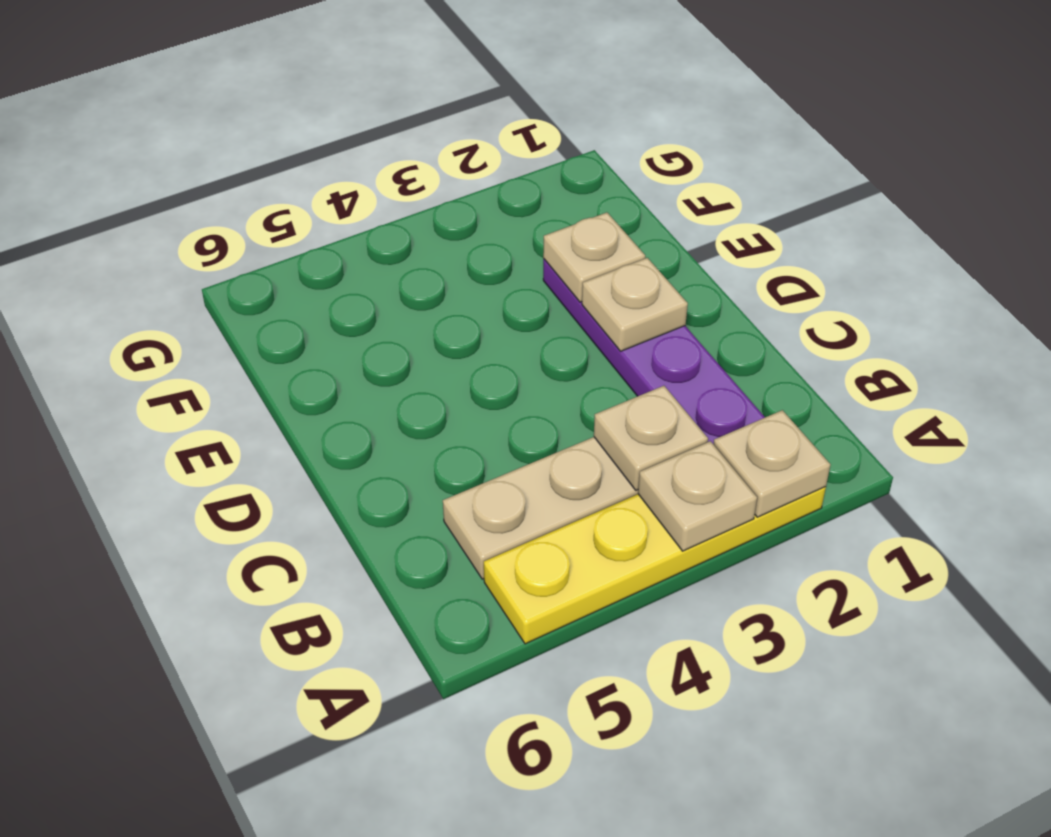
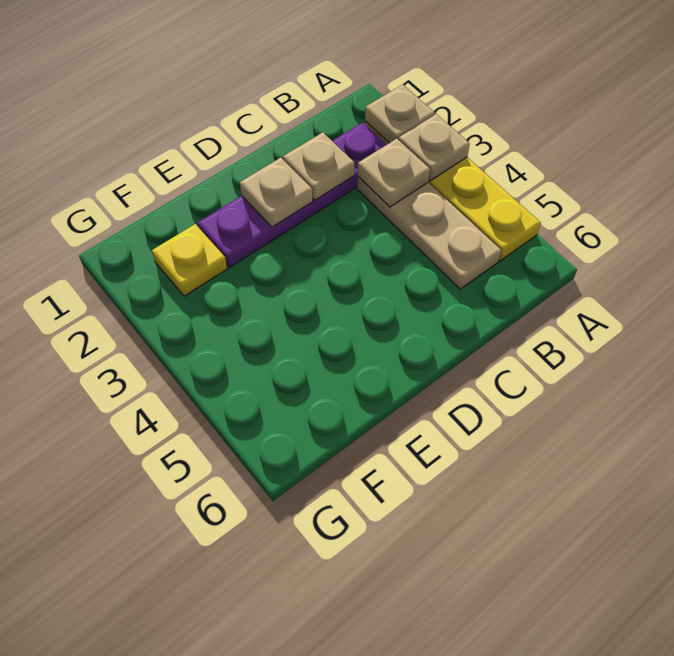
tan plate E2 level 2 -> tan plate C2 level 2
none -> yellow plate F2 level 1

